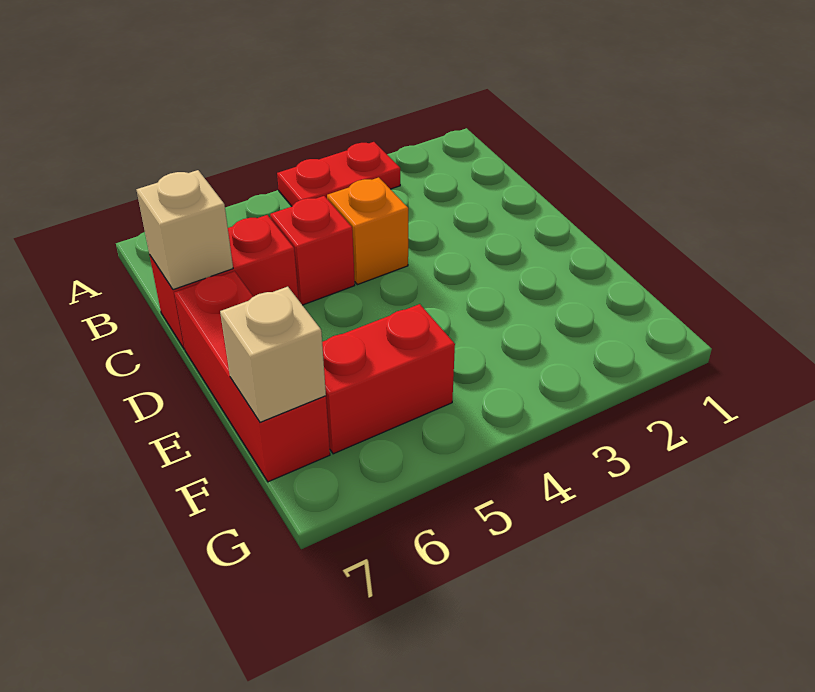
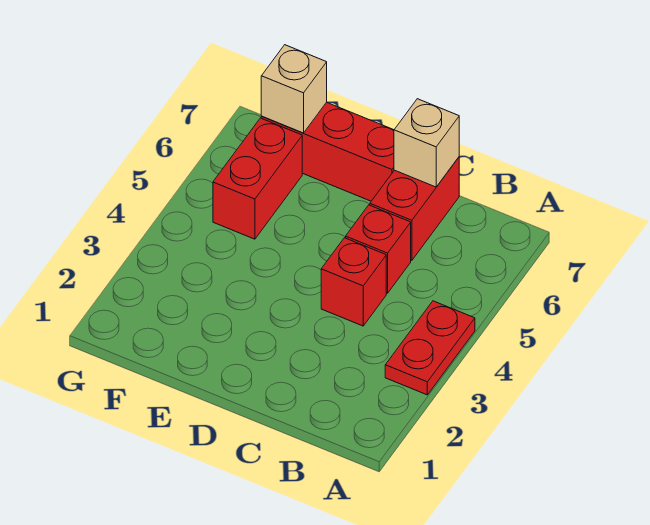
orange brick C4 level 1 -> red brick C4 level 1

